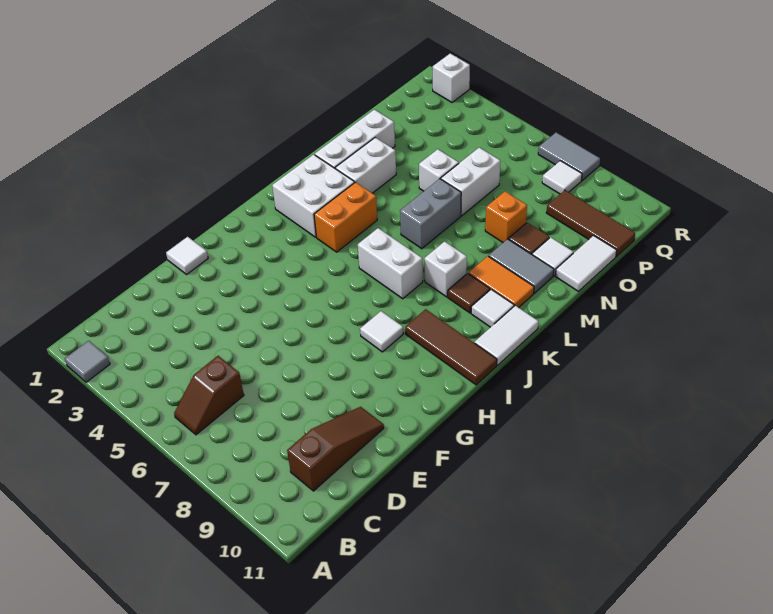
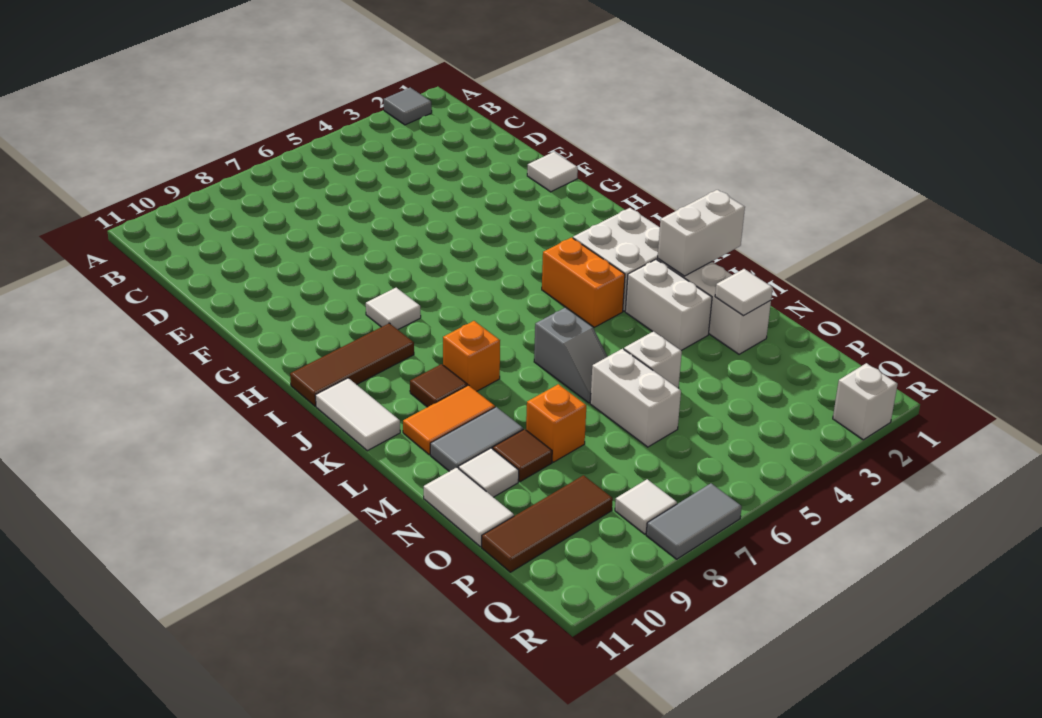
brown slope B6:C6 level 1 top C -> none
brown slope C10:E10 level 1 top C -> none
white brick J6:J7 level 1 -> white brick L1:L2 level 2
white brick K8 level 1 -> orange brick K8 level 1
white tile K10 level 1 -> white tile N2 level 2
grey brick L6:M6 level 1 -> grey slope L6:M6 level 1 top L

